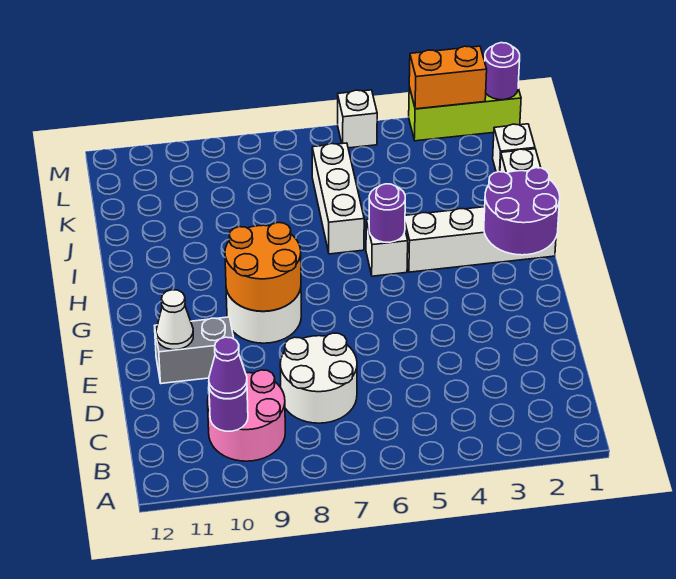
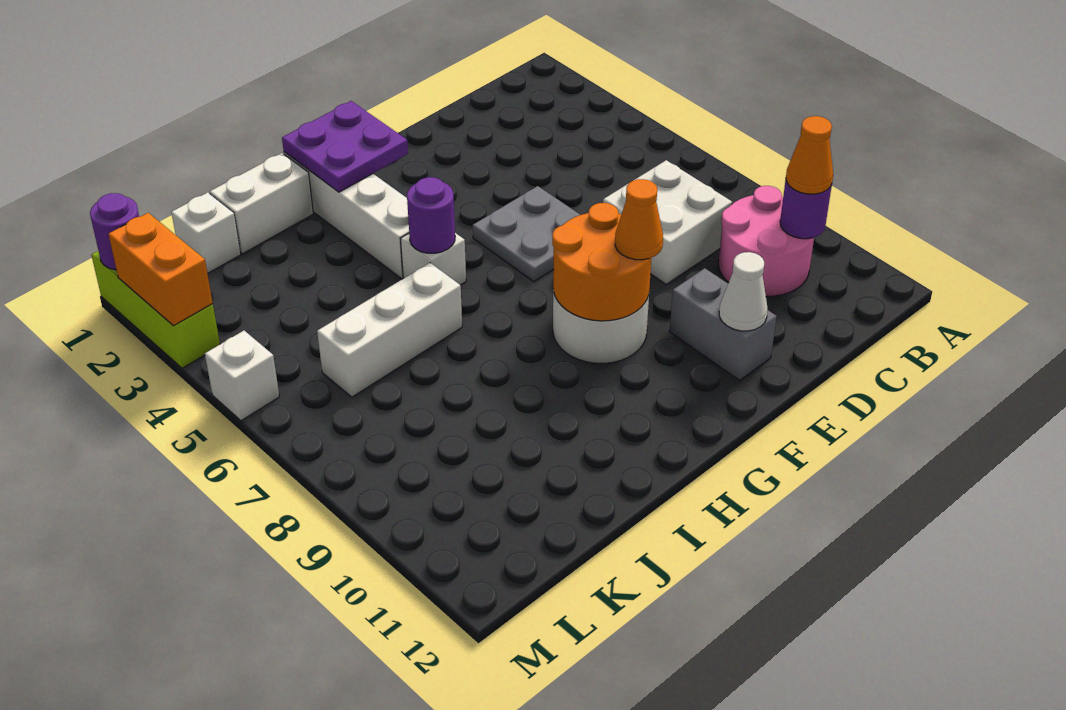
purple cone B10 level 3 -> orange cone B10 level 3
white round brick C7:D8 level 1 -> white brick C7:D8 level 1
none -> grey plate E5:F6 level 1
none -> orange cone F9 level 3
purple round brick G1:H2 level 2 -> purple plate G1:H2 level 2

